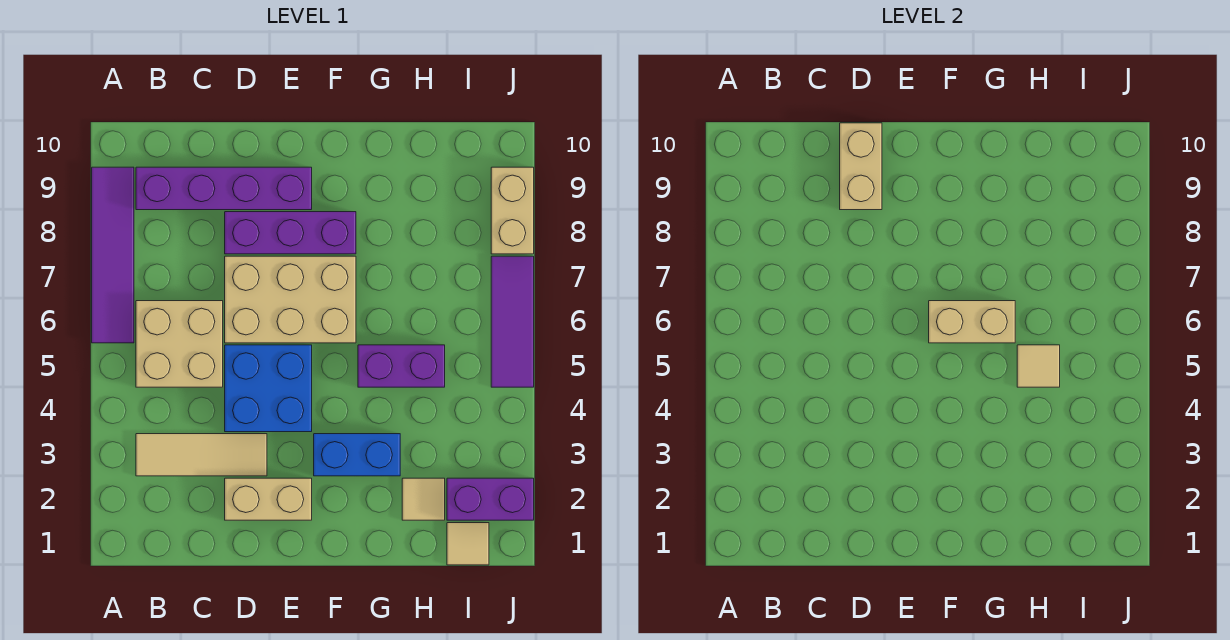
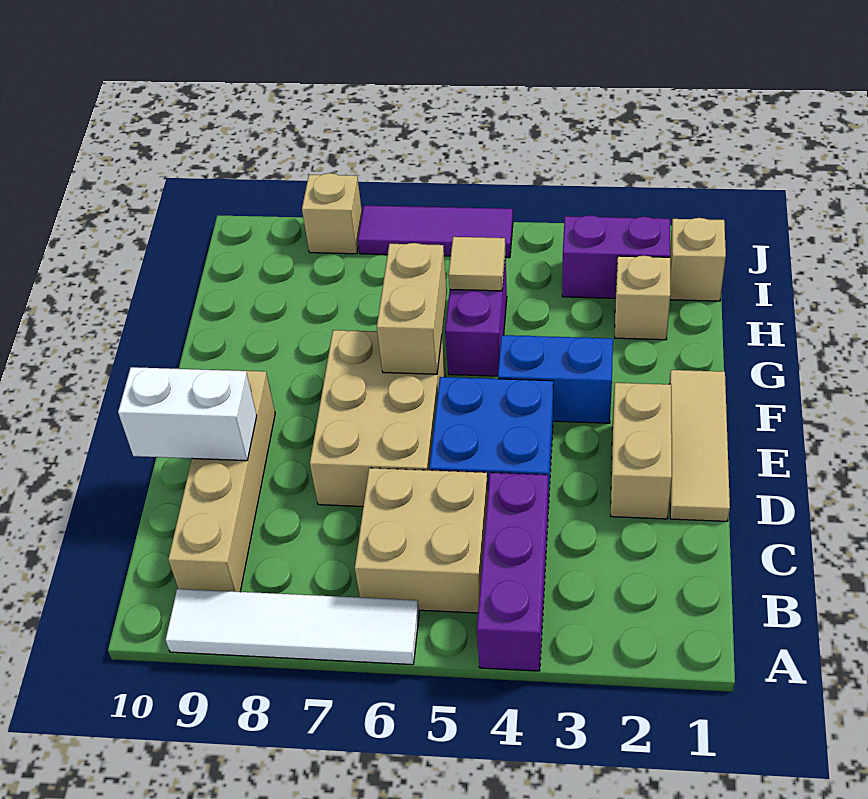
purple tile A6:A9 level 1 -> white tile A6:A9 level 1
tan tile B3:D3 level 1 -> tan tile D1:F1 level 1
purple brick B9:E9 level 1 -> tan brick B9:E9 level 1
purple brick D8:F8 level 1 -> purple brick A4:C4 level 1
tan brick D9:D10 level 2 -> white brick D9:D10 level 2
blue brick F3:G3 level 1 -> blue brick F3:F4 level 1
tan tile H2 level 1 -> tan brick H2 level 1
tan tile I1 level 1 -> tan brick I1 level 1
purple brick I2:J2 level 1 -> purple brick I2:I3 level 1
tan brick J8:J9 level 1 -> tan brick J8 level 1

